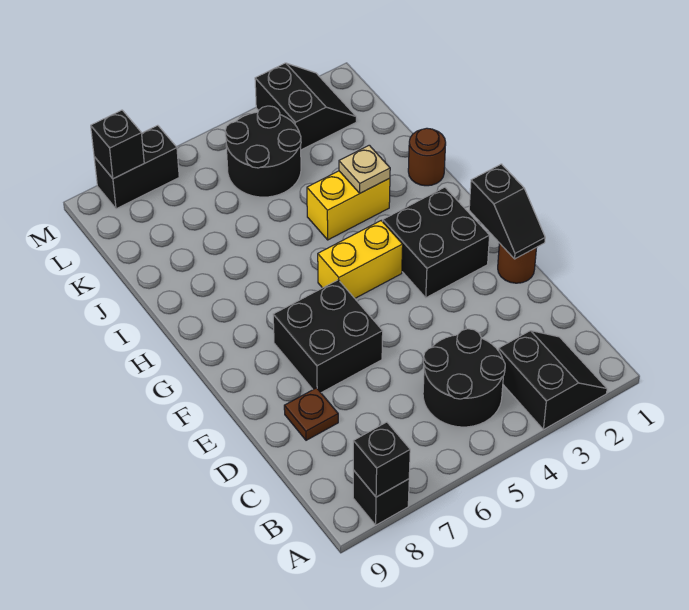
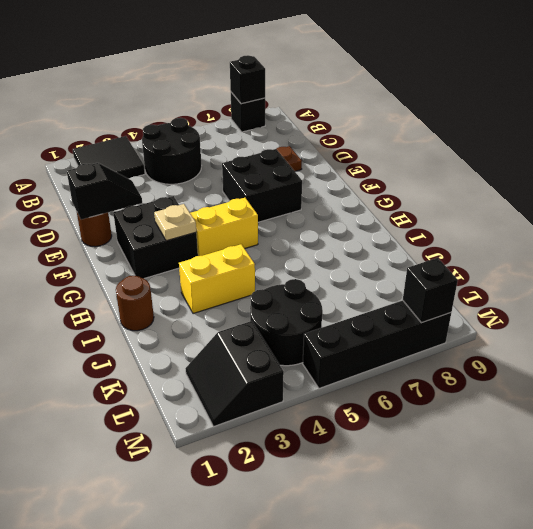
black slope A2:B3 level 1 top 3 -> black tile A2:B3 level 1
black slope E1:F1 level 2 top F -> black slope E1:E2 level 2 top 1
tan plate I3 level 2 -> tan plate G3 level 2
black brick M7:M8 level 1 -> black brick M5:M8 level 1

